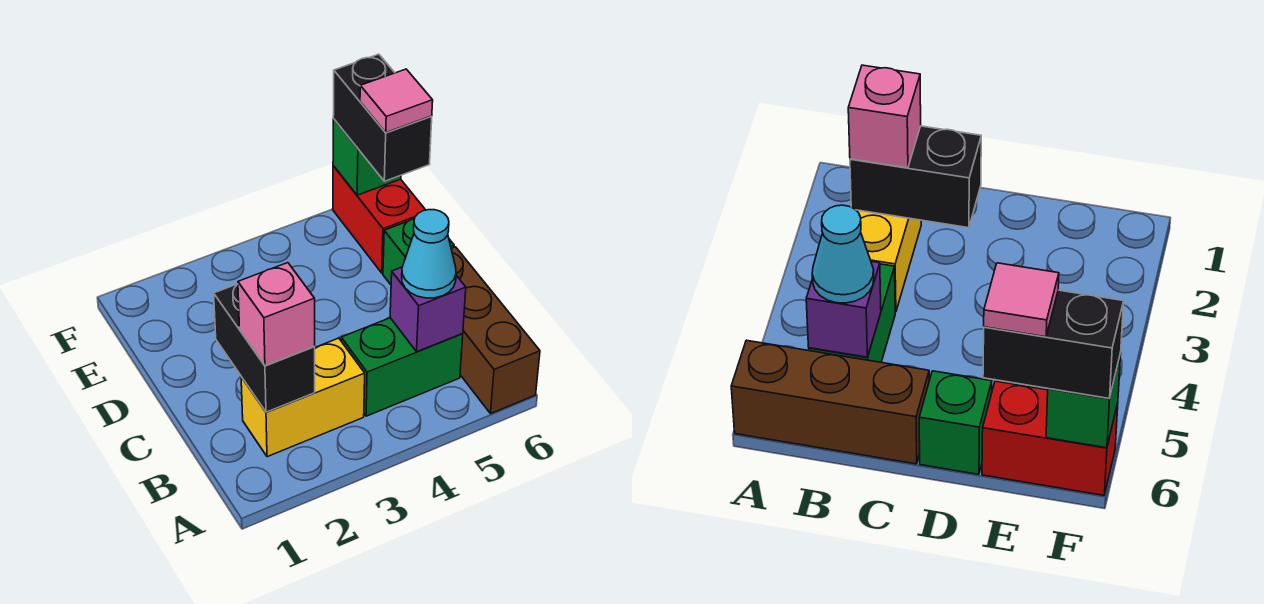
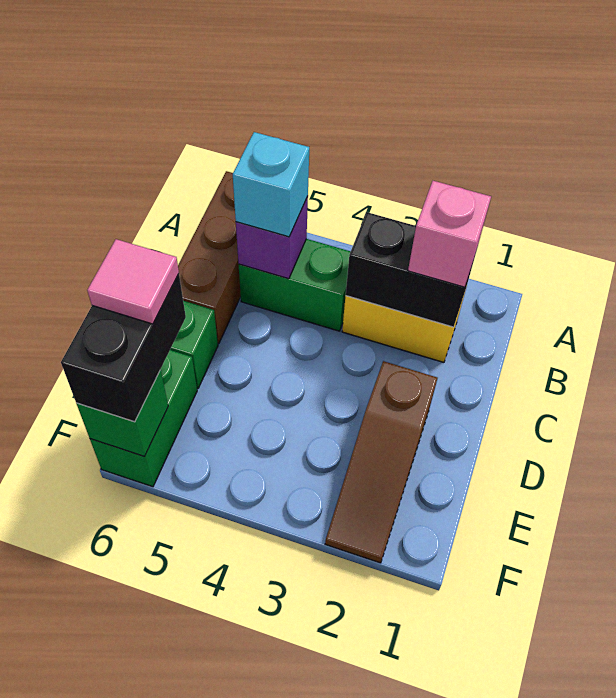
black brick B2:C2 level 2 -> black brick B2:B3 level 2
cyan cone B5 level 3 -> cyan brick B5 level 3
none -> brown slope D2:F2 level 1 top D
red brick E6:F6 level 1 -> green brick E6:F6 level 1

